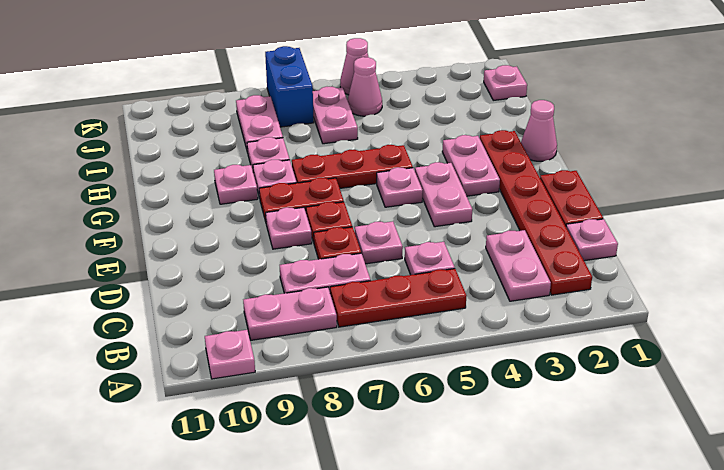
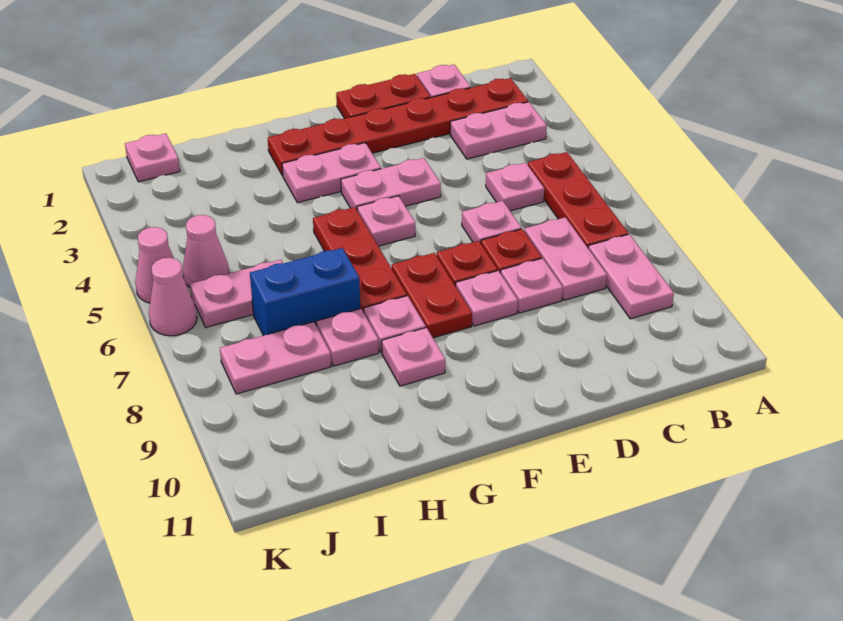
pink plate A10 level 1 -> pink plate D8 level 1
pink cone G1 level 1 -> pink cone K6 level 1
blue brick J7:K7 level 1 -> blue brick H7:I7 level 1

